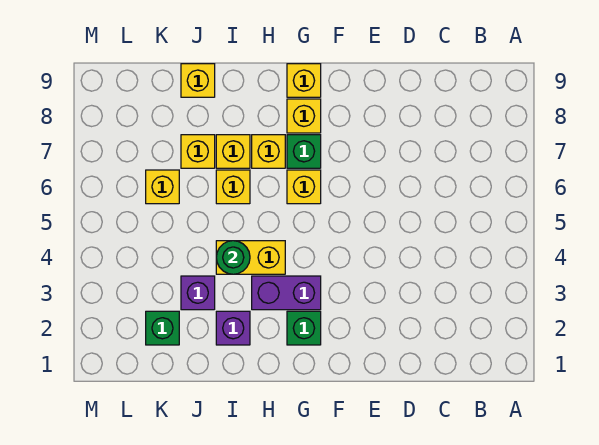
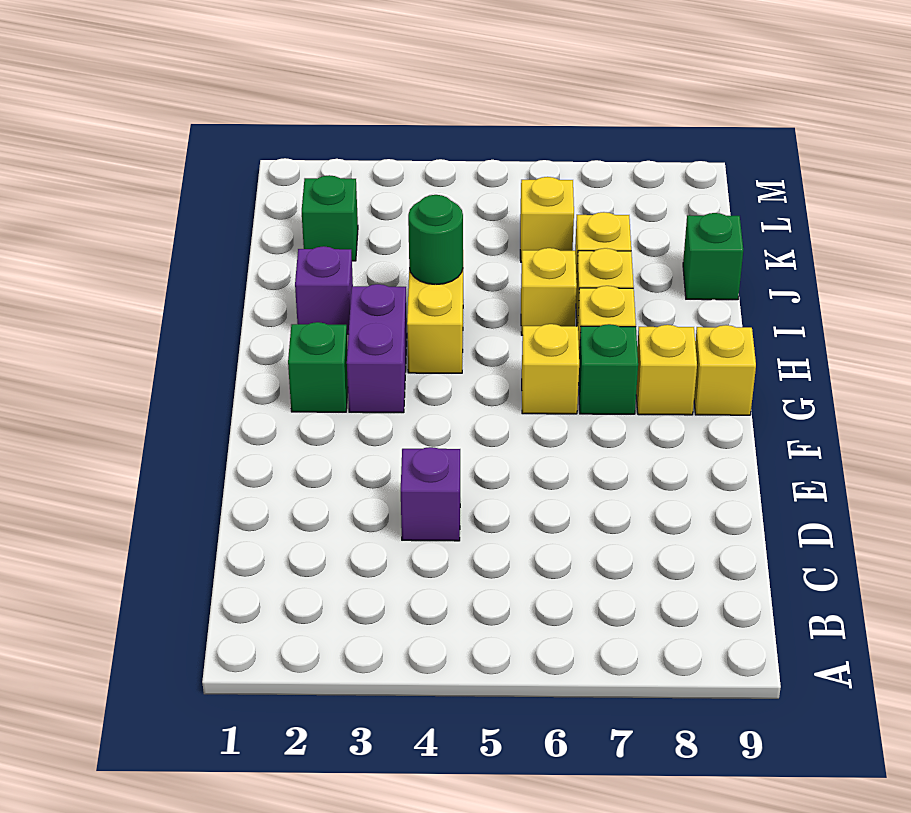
purple brick J3 level 1 -> purple brick D4 level 1
yellow brick J9 level 1 -> green brick J9 level 1

